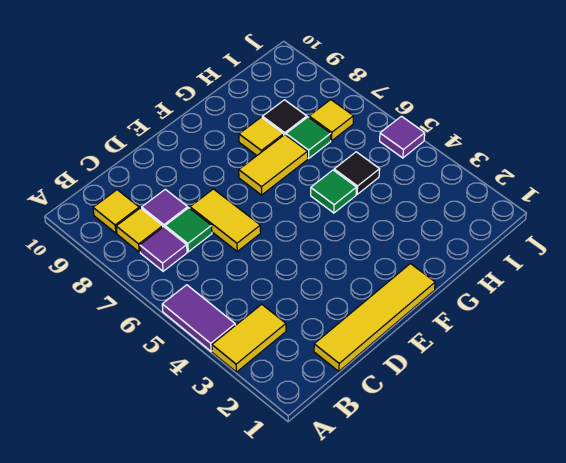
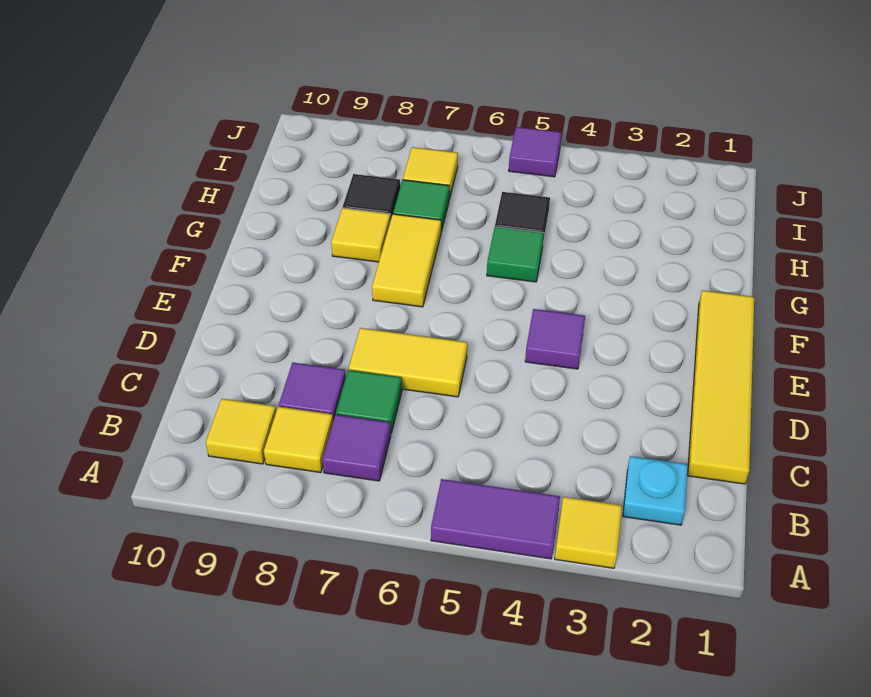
yellow tile A3:B3 level 1 -> yellow tile A3 level 1
none -> cyan plate B2 level 1
none -> purple tile E4 level 1

